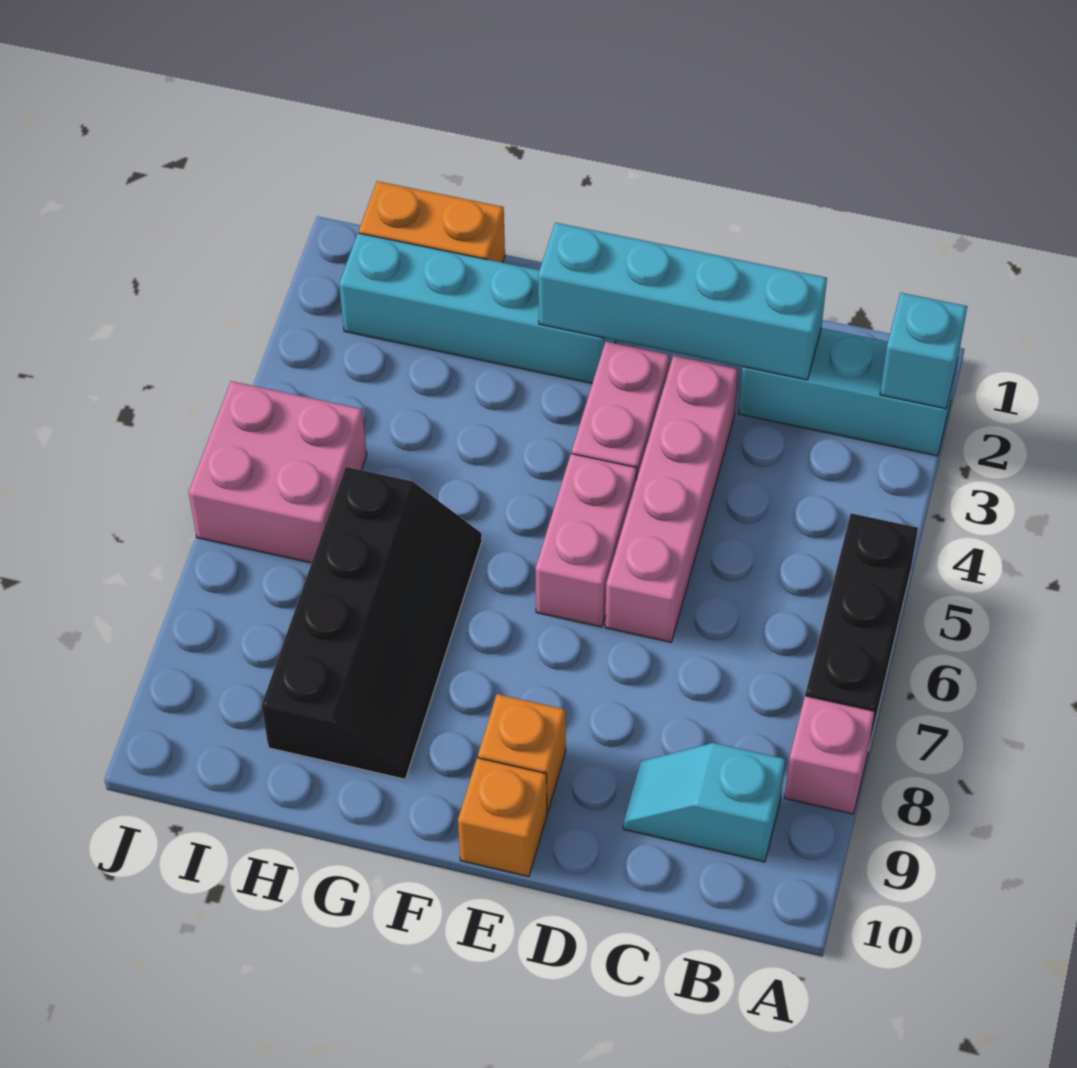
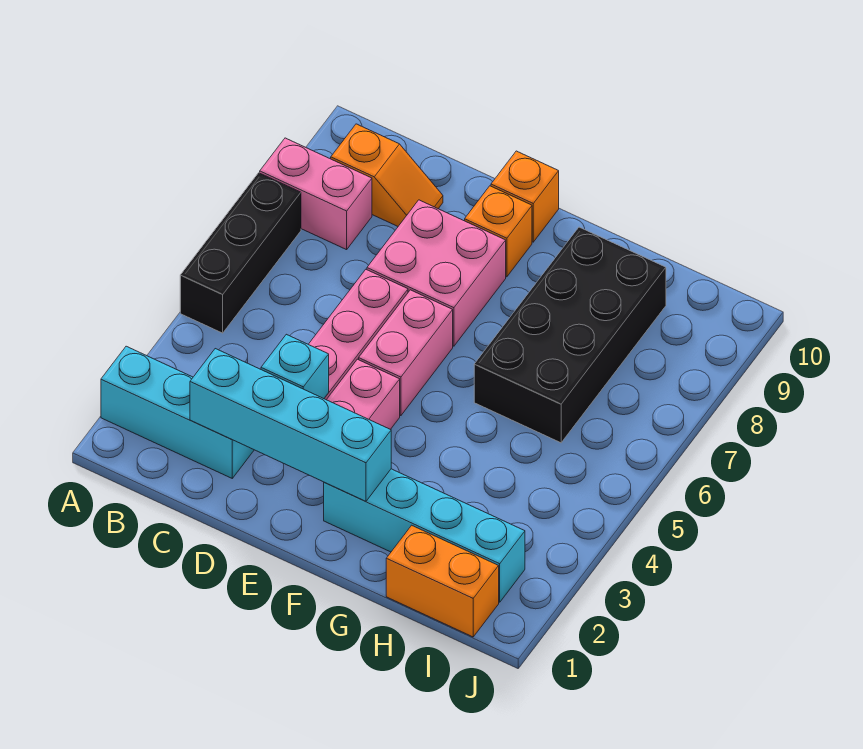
cyan brick A2 level 2 -> cyan brick D3 level 2
pink brick A8 level 1 -> pink brick A8:B8 level 1
cyan slope B9:C9 level 1 top B -> orange slope B9:C9 level 1 top B
black slope G6:H9 level 1 top H -> black brick G6:H9 level 1
pink brick I5:J6 level 1 -> pink brick D7:E8 level 1

